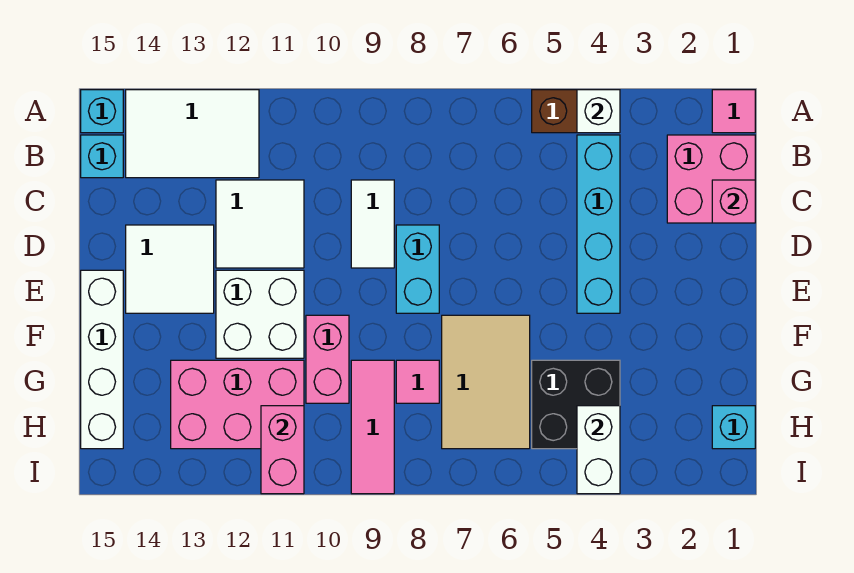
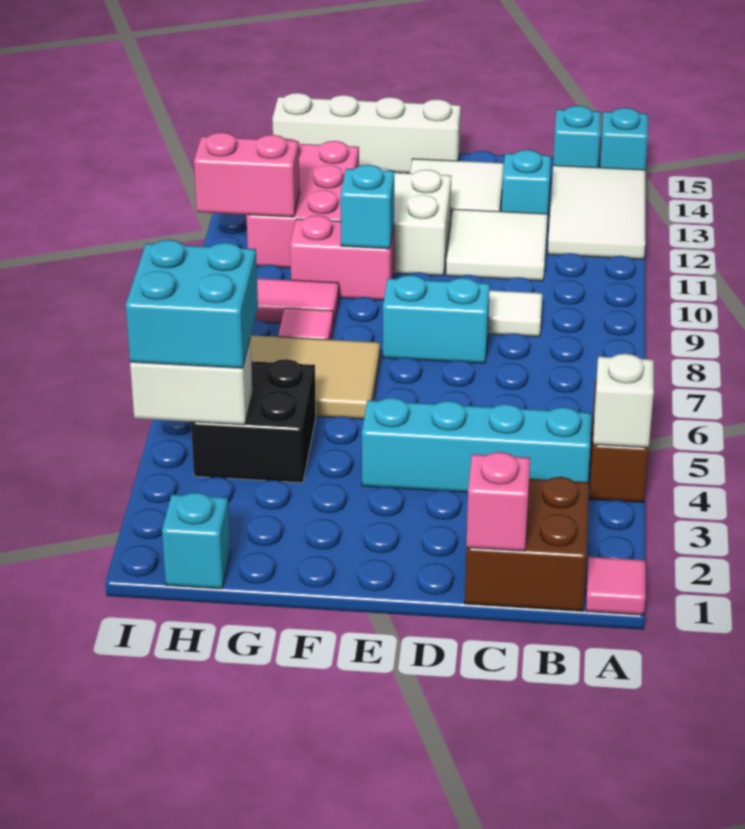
pink brick B1:C2 level 1 -> brown brick B1:C2 level 1
none -> cyan brick C13 level 1
none -> cyan brick F10 level 2
none -> cyan brick H4:I5 level 3

